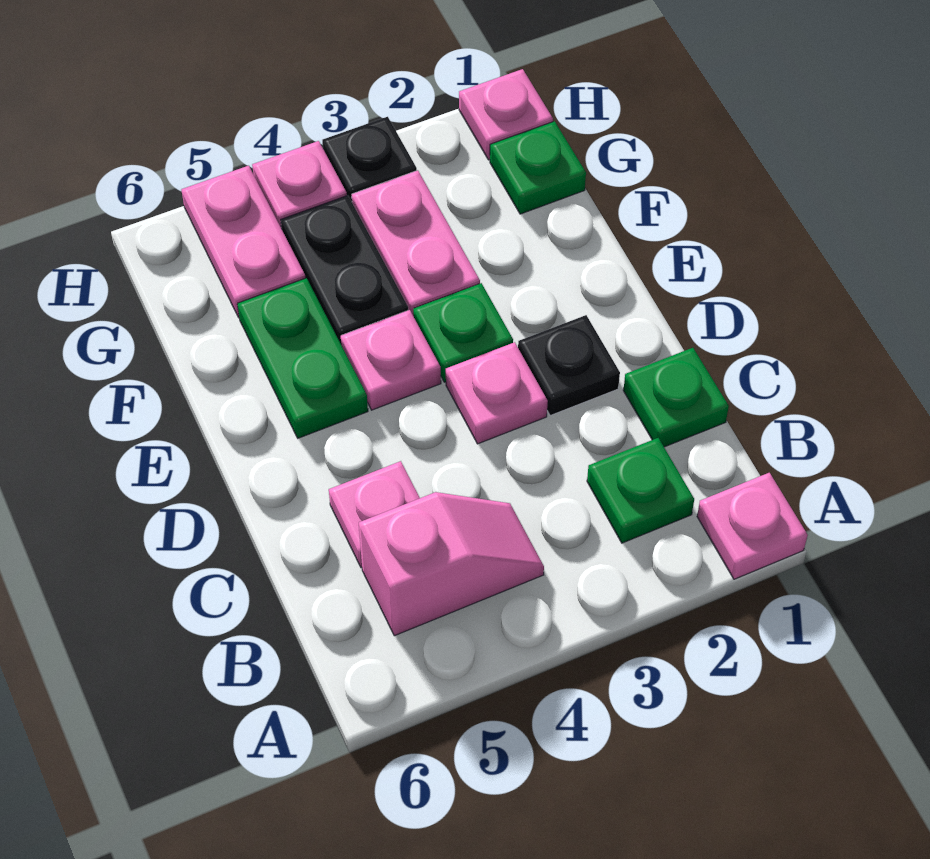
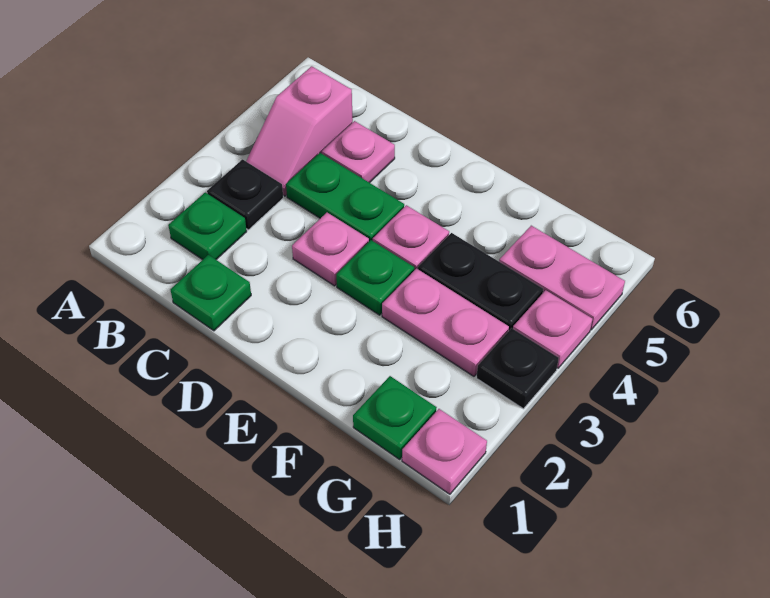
pink plate A1 level 1 -> none
black plate D2 level 1 -> black plate B3 level 1
green plate E5:F5 level 1 -> green plate C4:D4 level 1

